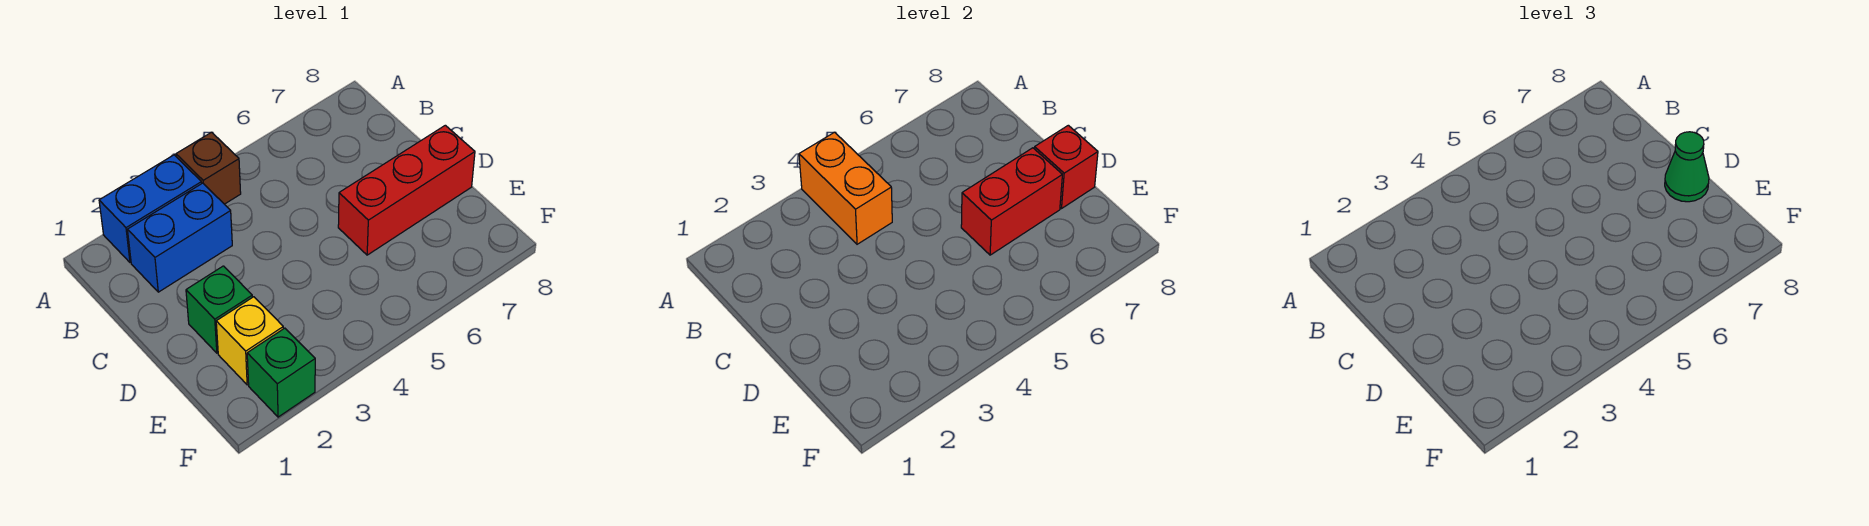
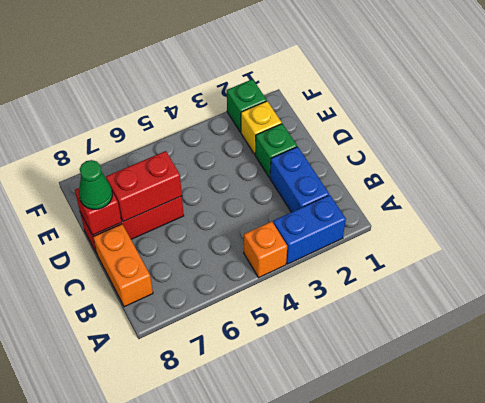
brown brick A4 level 1 -> orange brick A4 level 1
orange brick A4:B4 level 2 -> orange brick B8:C8 level 1
blue brick B2:B3 level 1 -> blue brick B2:C2 level 1

